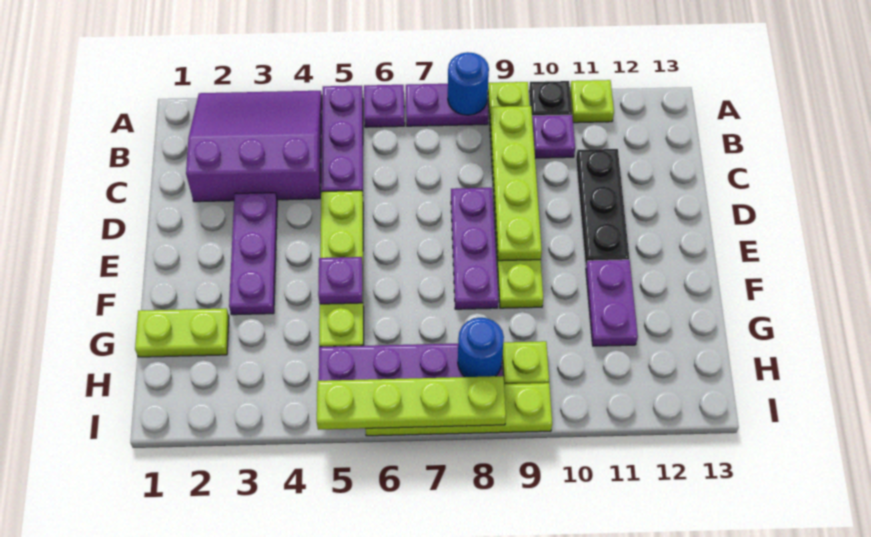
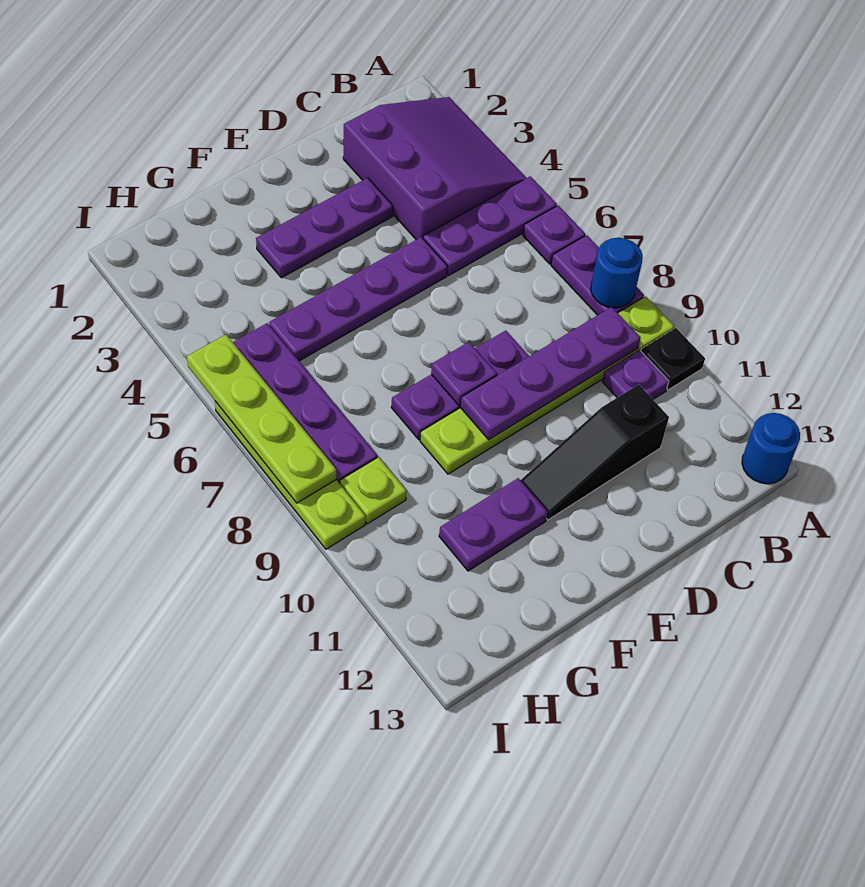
lime plate A11 level 1 -> none
lime plate B9:E9 level 2 -> purple plate B9:E9 level 2
black plate C11:E11 level 1 -> black slope C11:E11 level 1 top C
lime plate D5:G5 level 1 -> purple plate D5:G5 level 1
purple plate F5 level 2 -> purple plate E8 level 2
lime plate G1:G2 level 1 -> none
blue round brick H8 level 2 -> blue round brick A13 level 1

